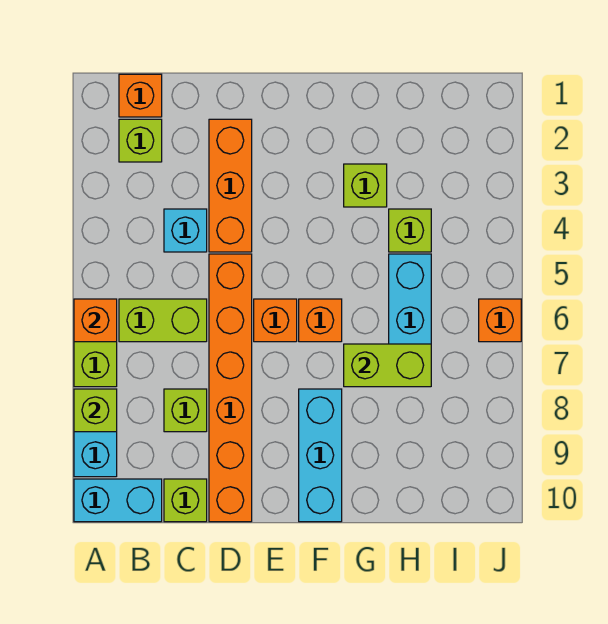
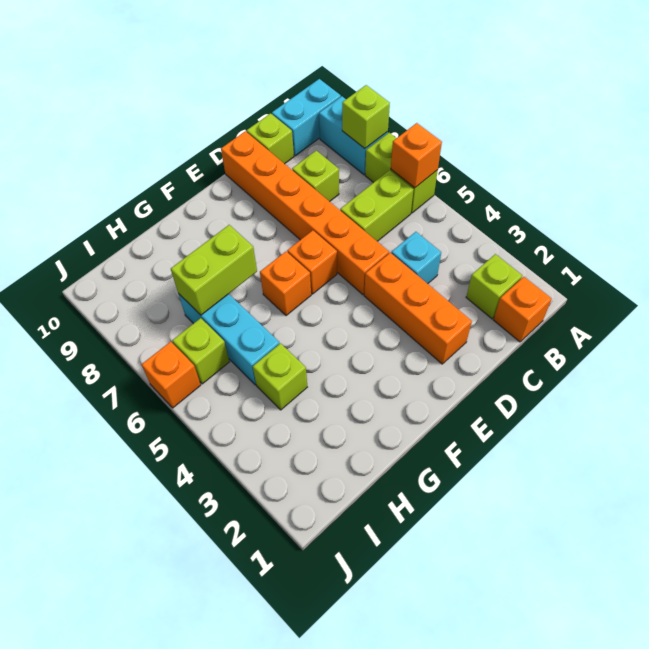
cyan brick F8:F10 level 1 -> none
lime brick G3 level 1 -> lime brick I6 level 1

